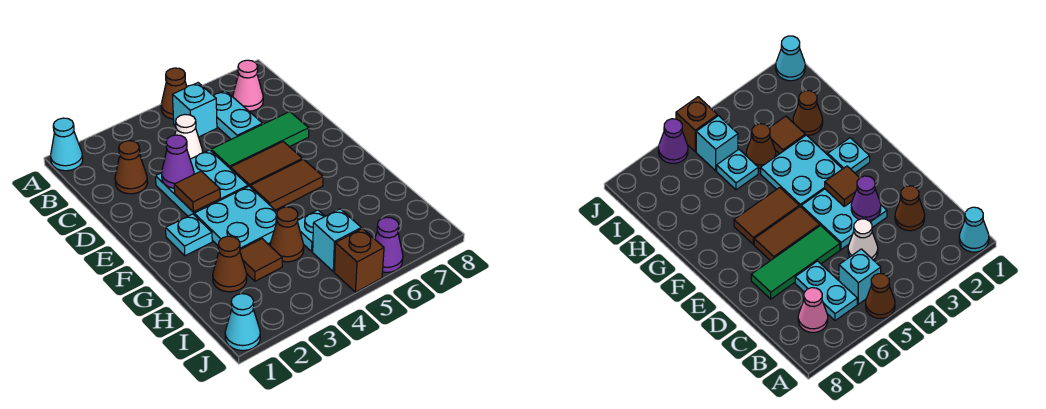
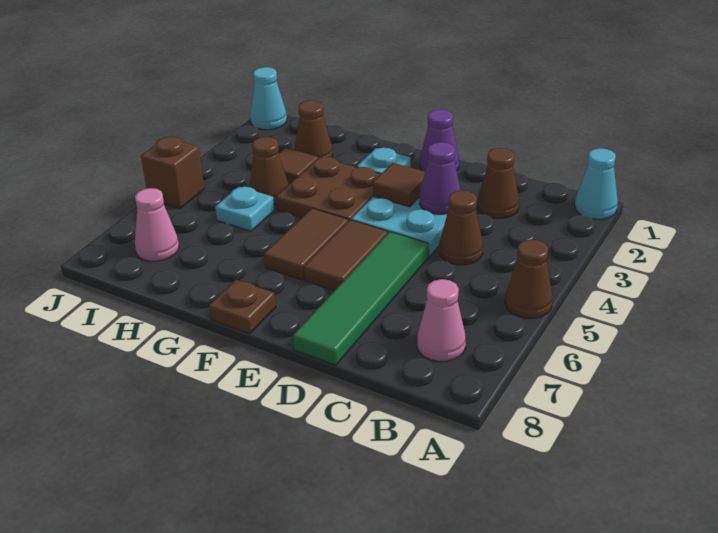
cyan brick B5 level 1 -> none
cyan plate B6:C6 level 1 -> none
white cone C4 level 1 -> brown cone C4 level 1
green tile D5:D7 level 1 -> green tile D5:D8 level 1
cyan plate F3:G4 level 1 -> brown plate F3:G4 level 1
none -> brown plate F8 level 1
cyan brick I5 level 1 -> none
none -> pink cone I7 level 1
purple cone J6 level 1 -> purple cone E1 level 1

